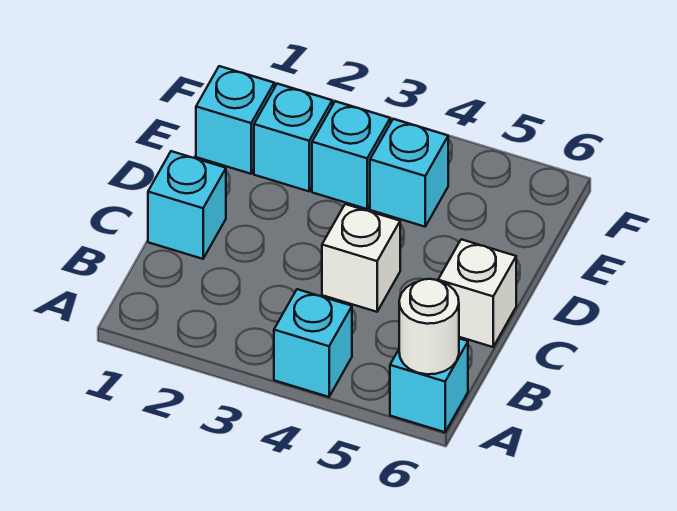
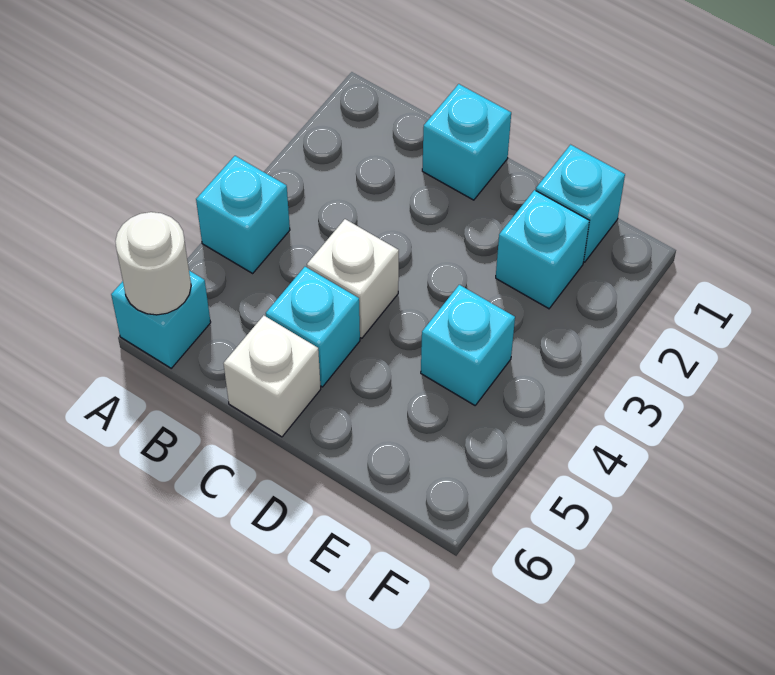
cyan brick E3 level 1 -> cyan brick C5 level 1

